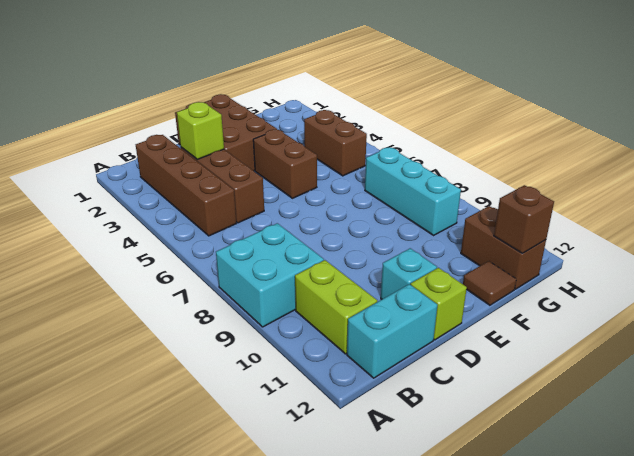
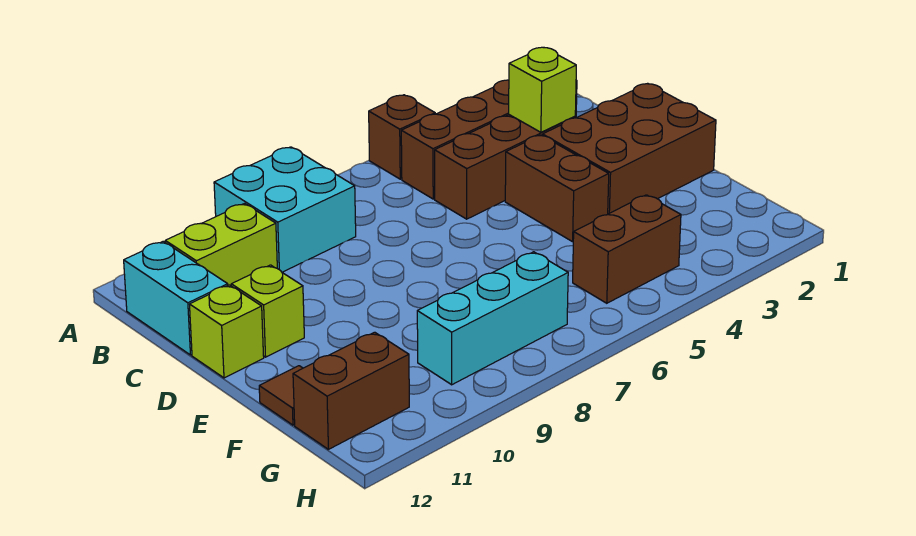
cyan brick D11 level 1 -> lime brick D11 level 1
brown brick E4:E5 level 1 -> brown brick D4:E4 level 1
brown brick G12 level 2 -> brown brick A5 level 1

